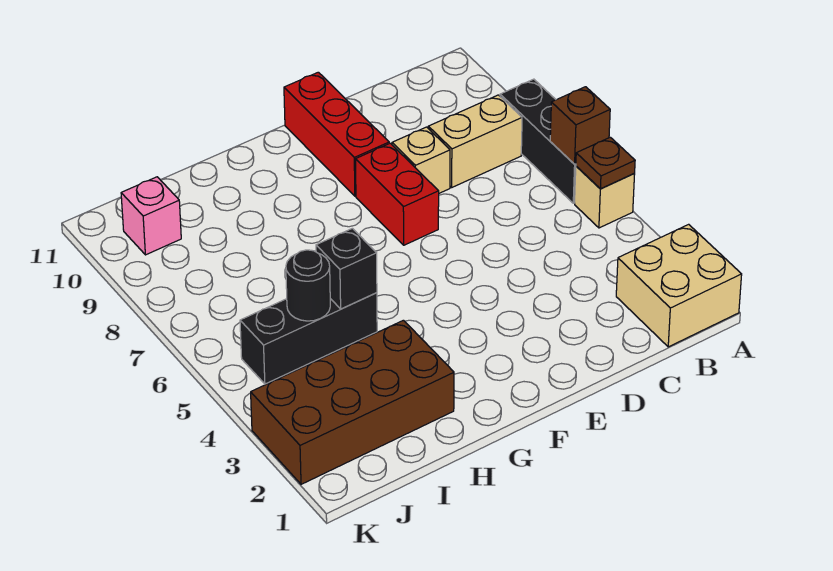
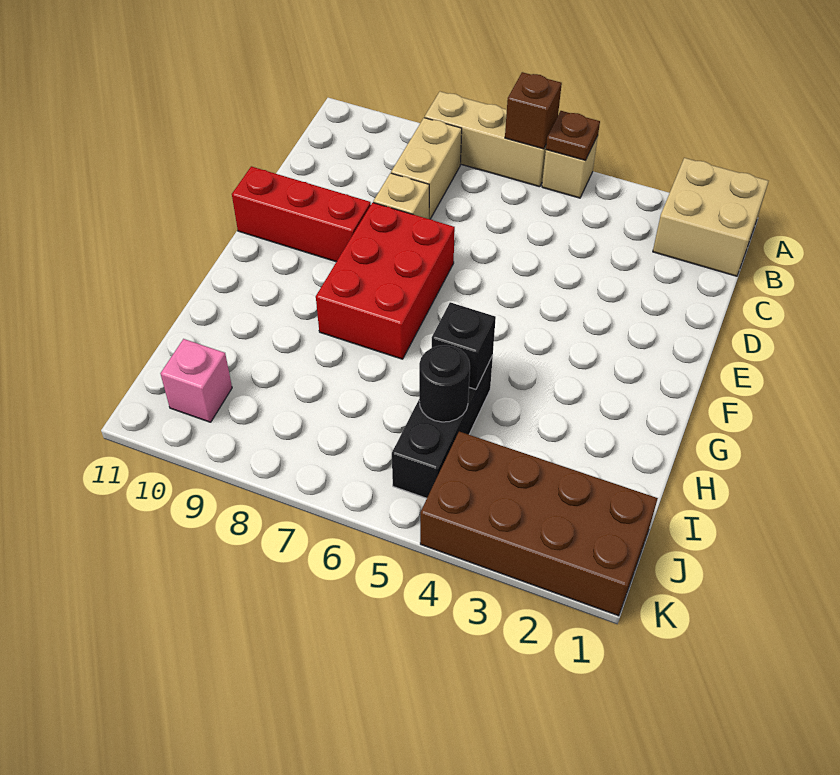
black brick A6:A8 level 1 -> tan brick A6:A8 level 1
red brick E7:E8 level 1 -> red brick E7:G8 level 1
brown brick H2:K3 level 1 -> brown brick J1:K4 level 1

